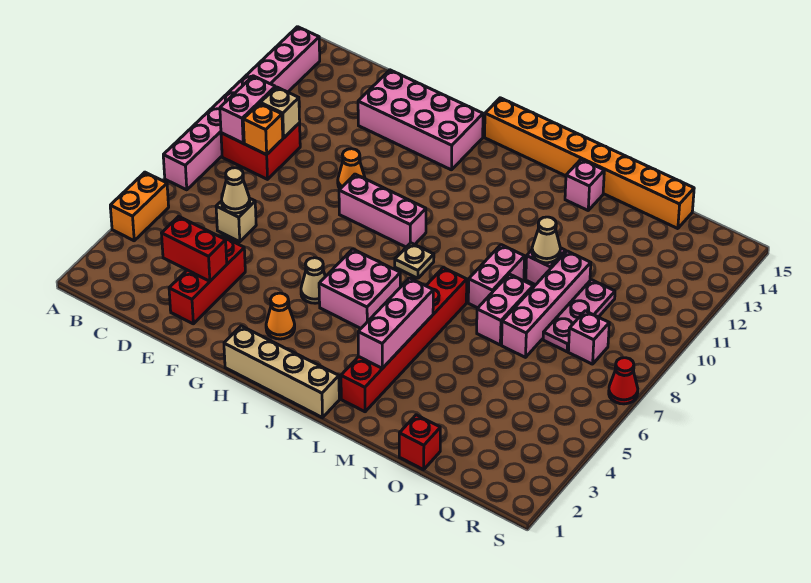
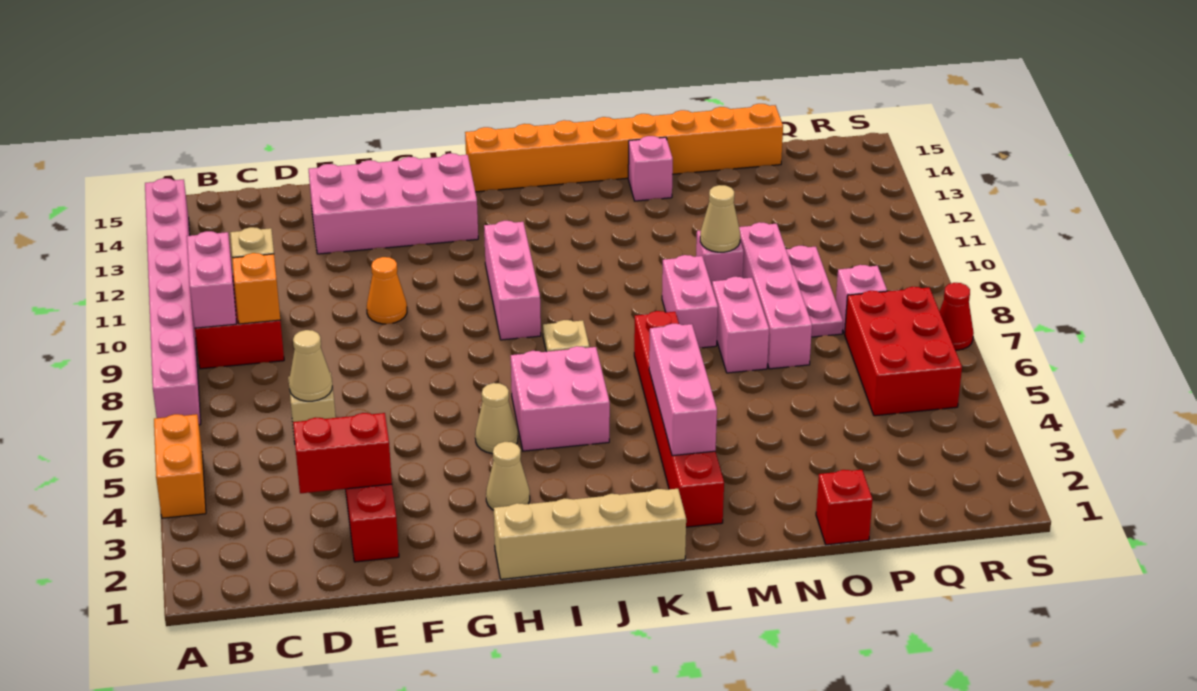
pink brick G9:I9 level 1 -> pink brick I9:I11 level 1
orange cone H3 level 1 -> tan cone H3 level 1
none -> red brick Q5:R7 level 1

